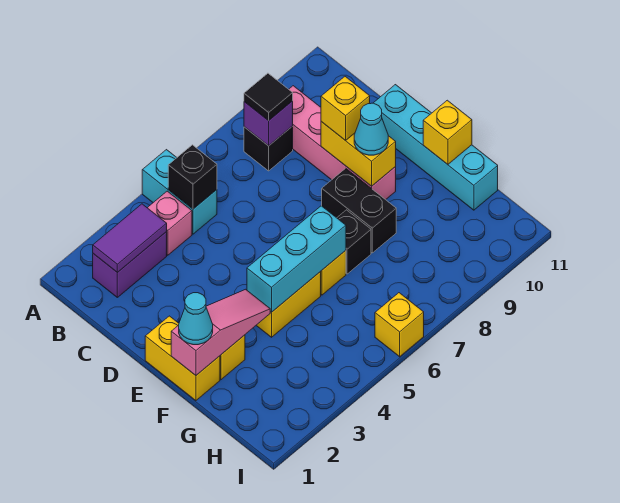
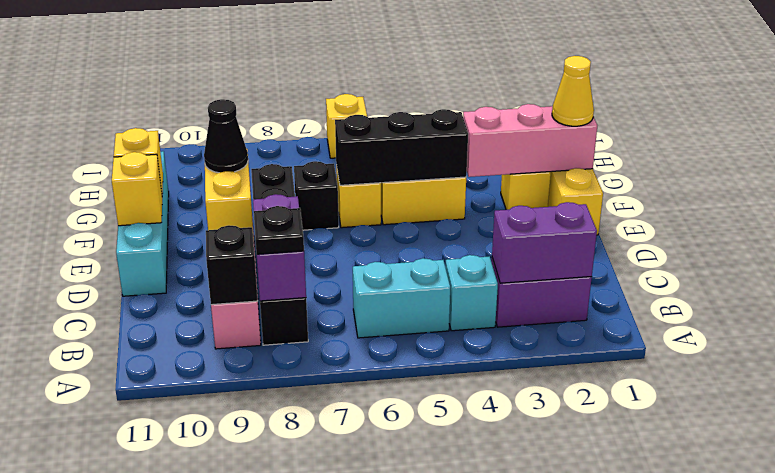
cyan brick A5:B5 level 1 -> cyan brick B5:B6 level 1
purple tile B2:B3 level 2 -> purple brick B2:B3 level 2
pink brick B4 level 1 -> cyan brick B4 level 1
black brick B5 level 2 -> black brick B9 level 2
purple brick B8 level 2 -> purple brick B8:C8 level 2
black tile B8 level 3 -> black plate B8 level 3
yellow brick D9 level 3 -> yellow brick E11 level 2
cyan cone E9 level 3 -> black cone E9 level 3
pink slope F1:F3 level 2 top 1 -> pink brick F1:F3 level 2
cyan cone F1 level 3 -> yellow cone F1 level 3
cyan brick F4:F6 level 2 -> black brick F4:F6 level 2

